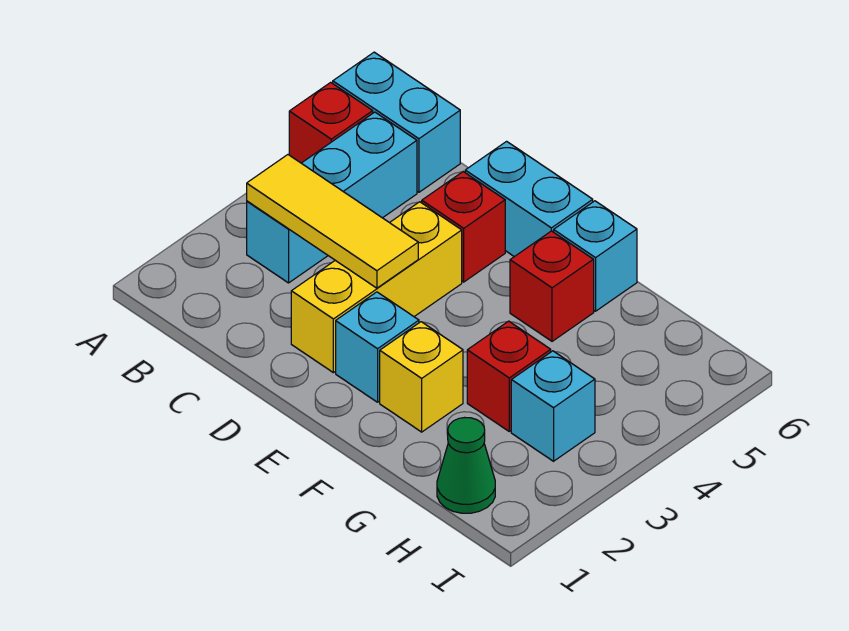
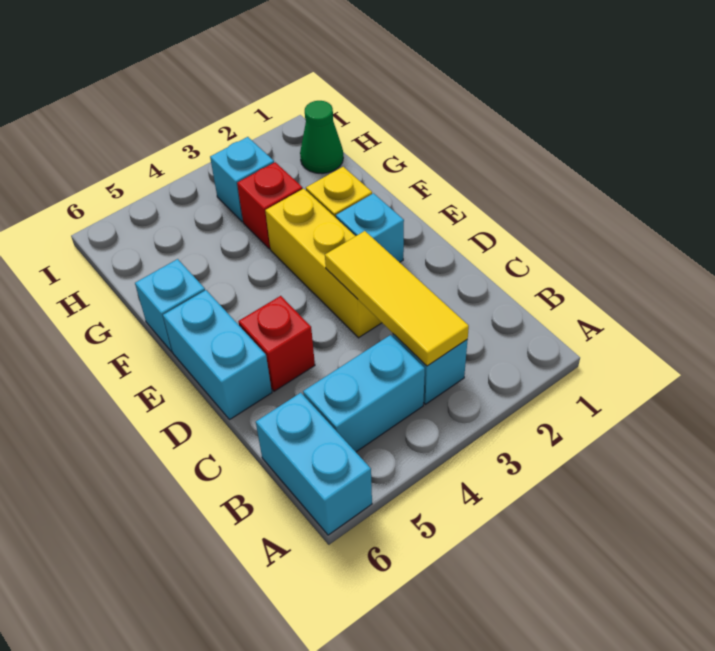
red brick A5 level 1 -> none
yellow brick D2:D4 level 1 -> yellow brick D3:F3 level 1
red brick F5 level 1 -> none

